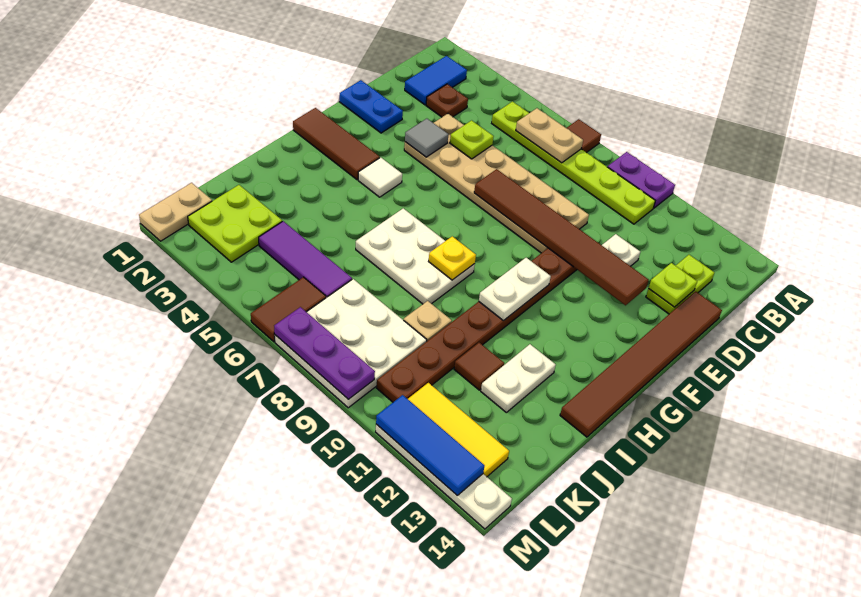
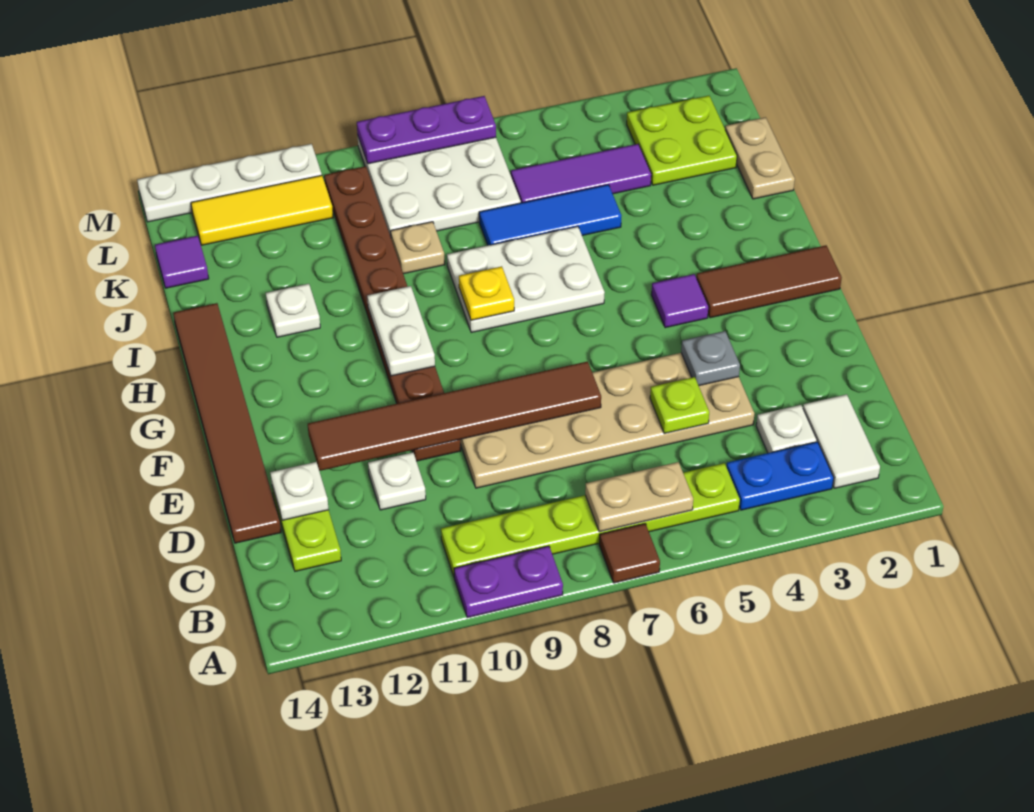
blue tile B2:C2 level 1 -> white tile B2:C2 level 1
brown plate C3 level 1 -> white plate C3 level 1
lime plate D13 level 2 -> white plate D13 level 2
blue plate E1:E2 level 1 -> blue plate B3:B4 level 1
grey tile E4 level 2 -> grey plate E4 level 2
white tile G4 level 1 -> purple tile G4 level 1
white plate I12:J12 level 1 -> white plate I12 level 1
brown tile J11 level 1 -> none
none -> purple tile K14 level 1
tan plate L1:M1 level 1 -> tan plate J1:K1 level 1
brown tile L6:M6 level 1 -> none
blue tile M11:M13 level 2 -> blue tile J5:J7 level 1

